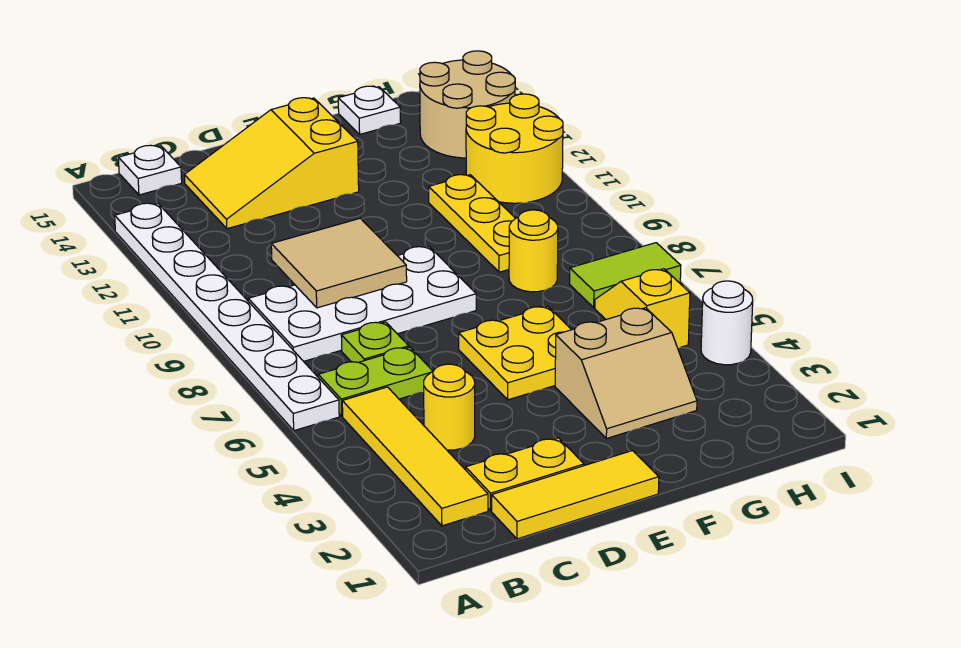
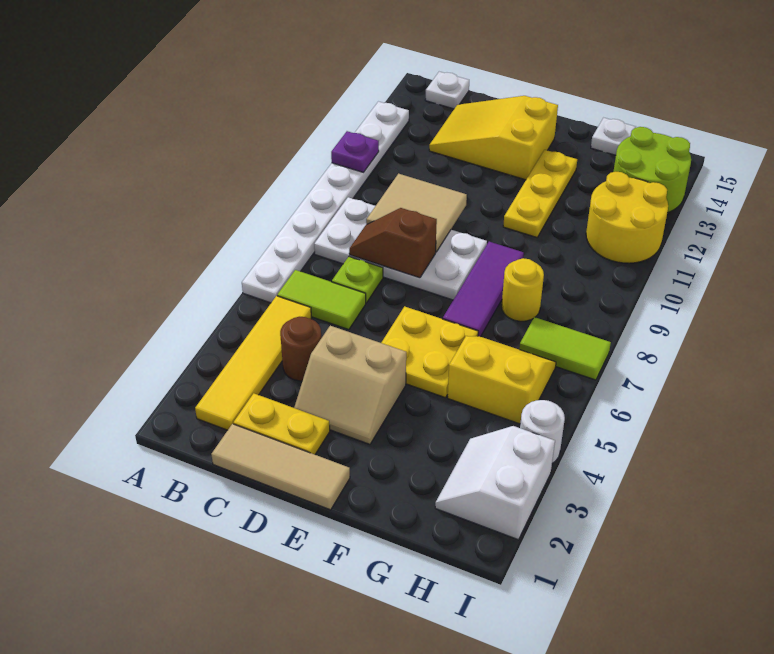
none -> purple plate A11 level 2
lime plate B6:C6 level 1 -> lime tile B6:C6 level 1
yellow tile C1:E1 level 1 -> tan tile C1:E1 level 1
yellow round brick C4 level 1 -> brown round brick C4 level 1
none -> brown slope C8:D8 level 2 top D
tan slope F3:G4 level 1 top 4 -> tan slope D3:E4 level 1 top 4
none -> purple tile F7:F9 level 1
yellow plate G9:G11 level 1 -> yellow plate F11:F13 level 1
none -> white slope H2:I3 level 1 top I
yellow slope H5:H6 level 1 top 5 -> yellow slope G5:H6 level 1 top 5
tan round brick H13:I14 level 1 -> lime round brick H13:I14 level 1

